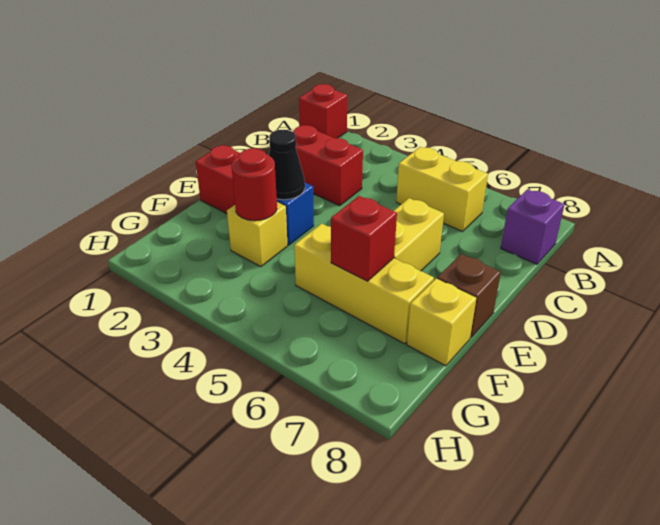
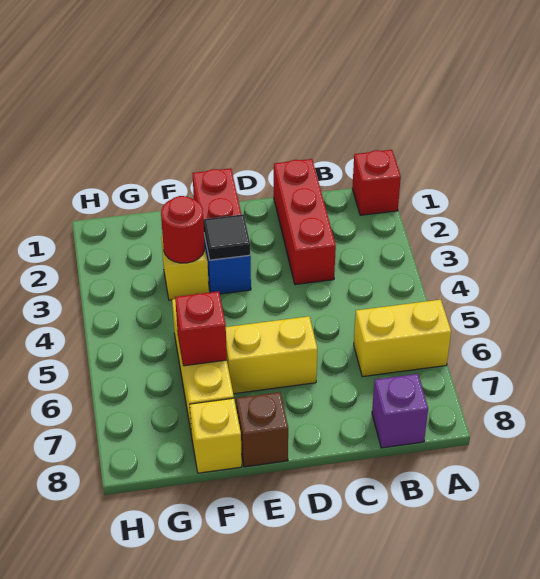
yellow brick B5:B6 level 1 -> yellow brick A6:B6 level 1
red brick C2:C3 level 1 -> red brick C1:C3 level 1
black cone E3 level 2 -> black tile E3 level 2

